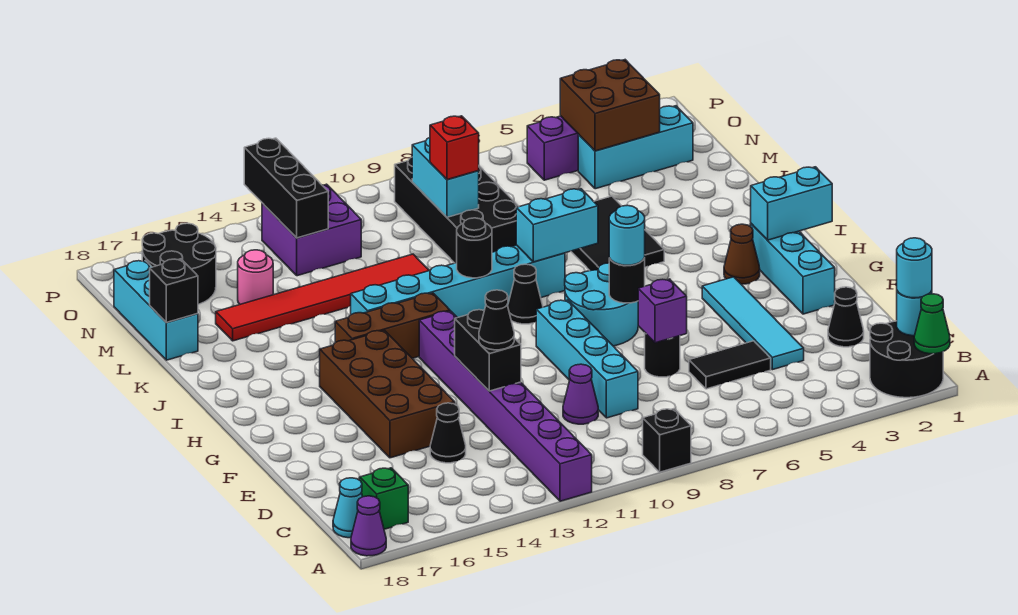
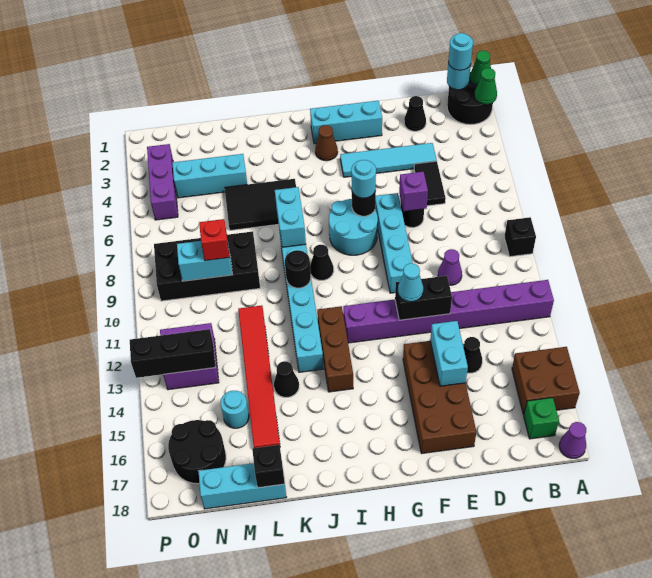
none -> green cone A2 level 2
cyan cone B18 level 1 -> cyan cone F12 level 3
cyan brick D9:G9 level 1 -> cyan brick F7:F10 level 1
black cone E12 level 3 -> black cone K14 level 1
brown brick E14:H15 level 1 -> brown brick E14:F17 level 1
cyan brick H1:H2 level 2 -> cyan brick E14:E15 level 2
pink round brick M15 level 1 -> cyan round brick M15 level 1
cyan brick N2:N4 level 1 -> cyan brick L4:N4 level 1
brown brick N3:O4 level 2 -> brown brick A15:B16 level 1

